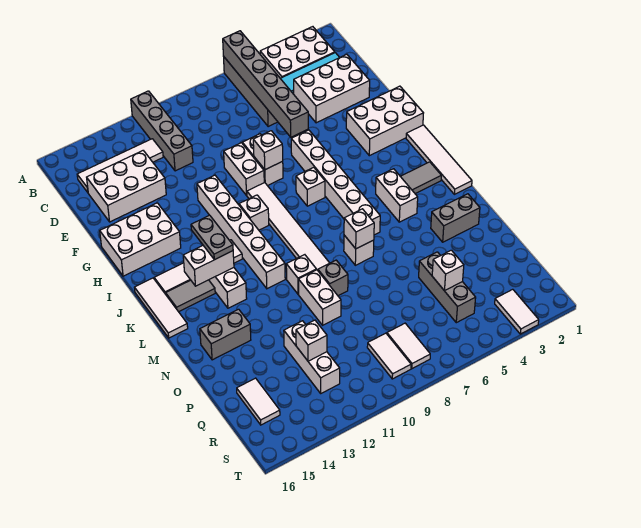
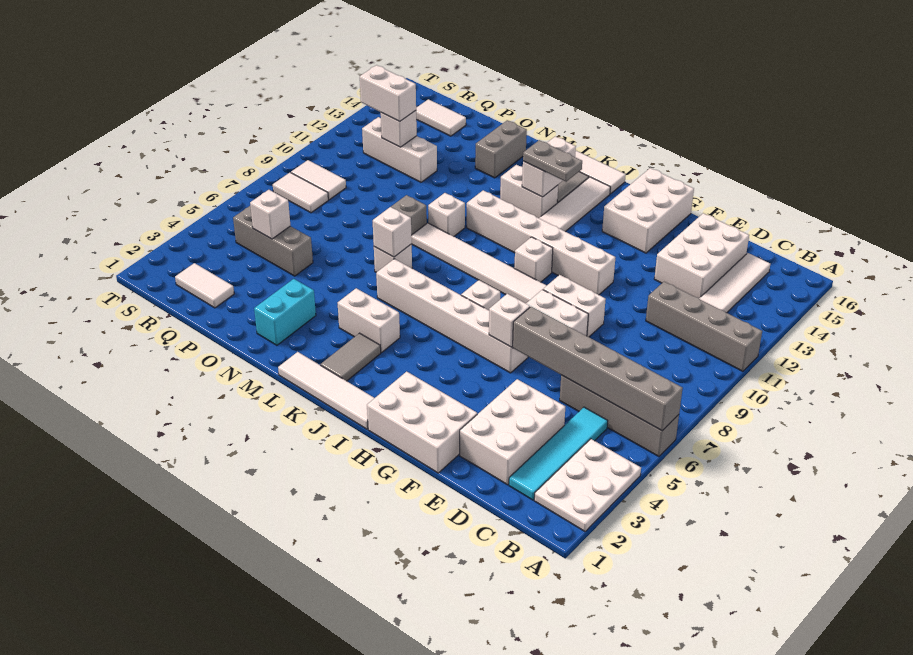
white brick G1:H3 level 1 -> white brick F1:H2 level 1
white brick G8 level 2 -> white brick G6 level 2
grey brick N2:N3 level 1 -> cyan brick N2:N3 level 1
white brick N10:O10 level 1 -> white brick Q12:R12 level 3
white tile S3:T3 level 1 -> white tile Q2:R2 level 1

